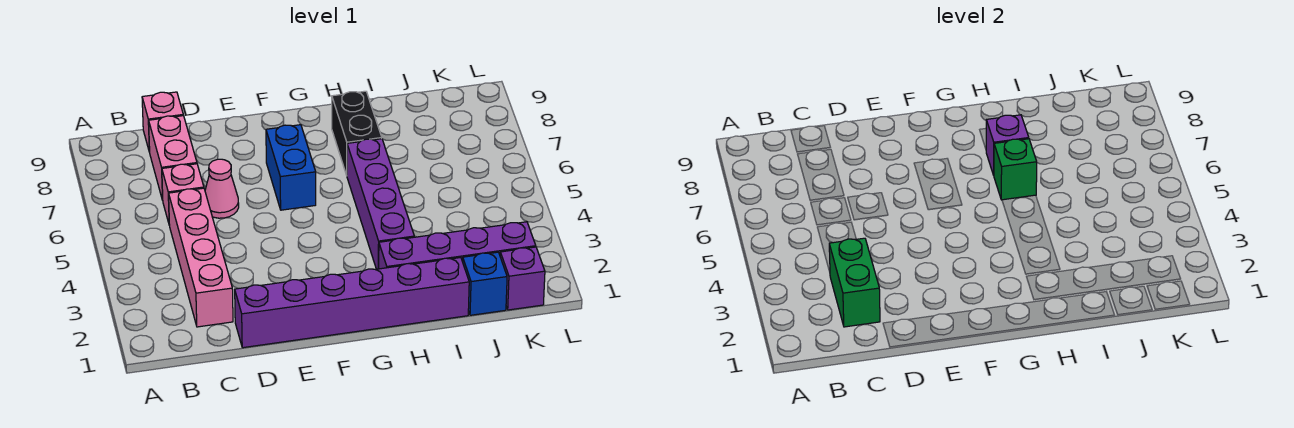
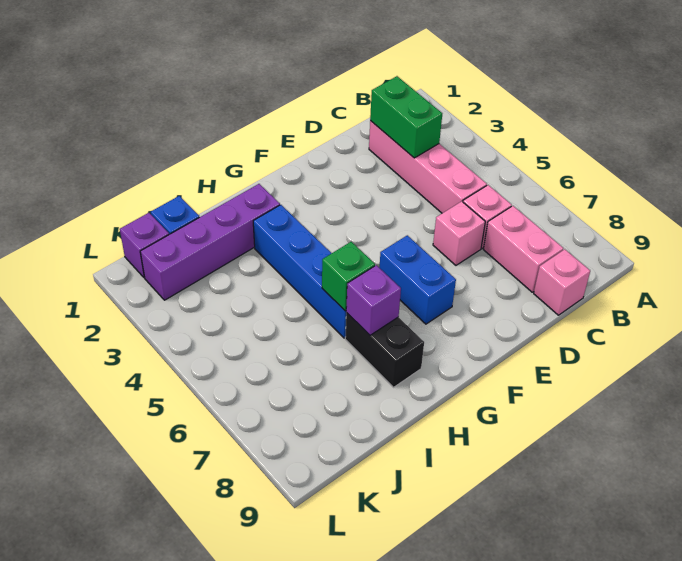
purple brick D1:I1 level 1 -> none
pink cone D6 level 1 -> pink brick D6 level 1
purple brick H3:H6 level 1 -> blue brick H3:H6 level 1

